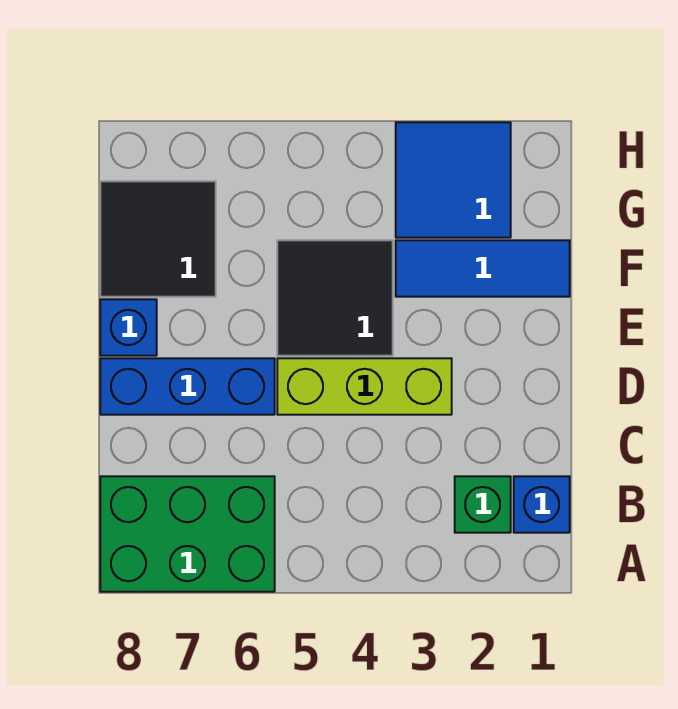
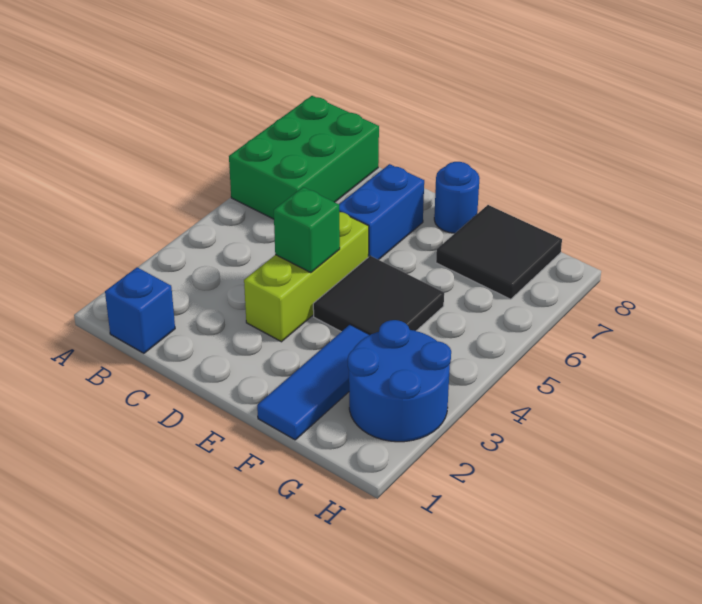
green brick B2 level 1 -> green brick D4 level 2
blue brick D6:D8 level 1 -> blue brick D6:D7 level 1
blue brick E8 level 1 -> blue round brick E8 level 1
blue tile G2:H3 level 1 -> blue round brick G2:H3 level 1

